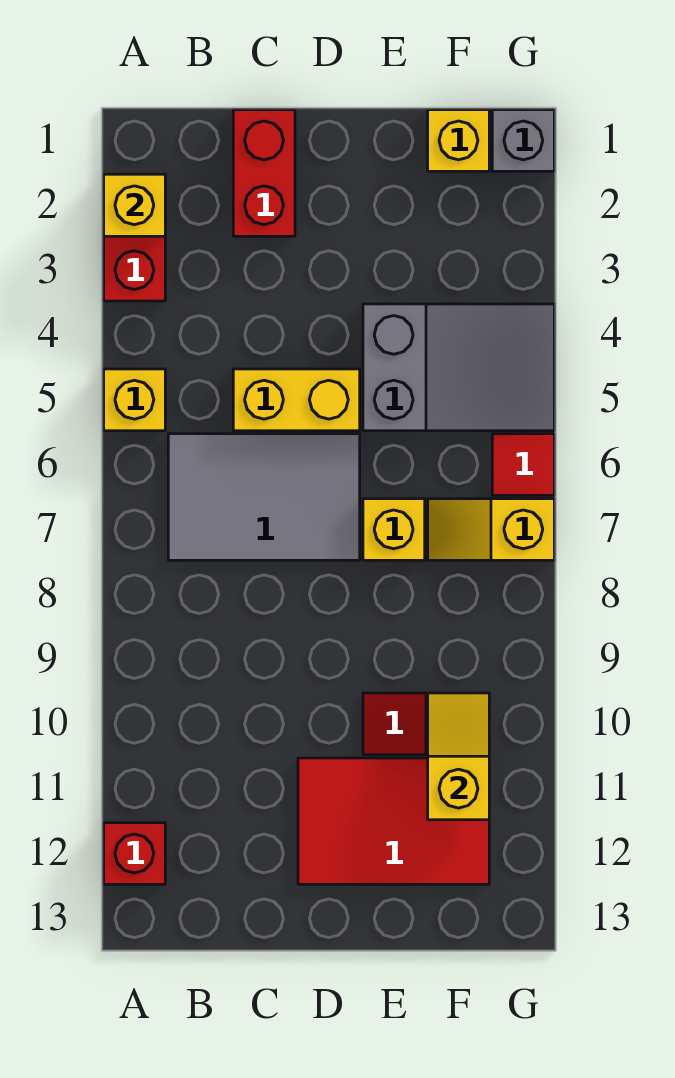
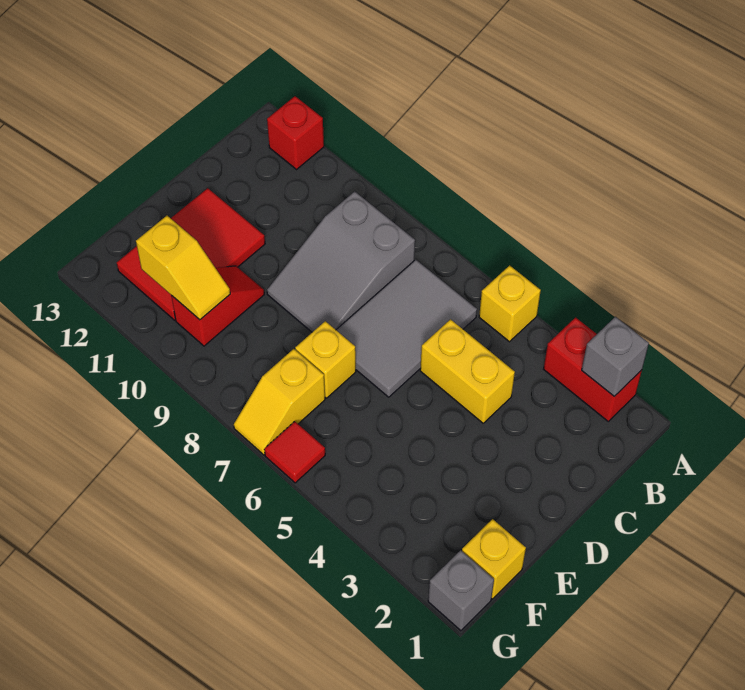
yellow brick A2 level 2 -> grey brick A2 level 2
red brick C1:C2 level 1 -> none
yellow brick C5:D5 level 1 -> yellow brick C4:C5 level 1
grey slope E4:G5 level 1 top E -> grey slope B8:D9 level 1 top B
yellow slope F7:G7 level 1 top G -> yellow slope F7:G7 level 1 top F

